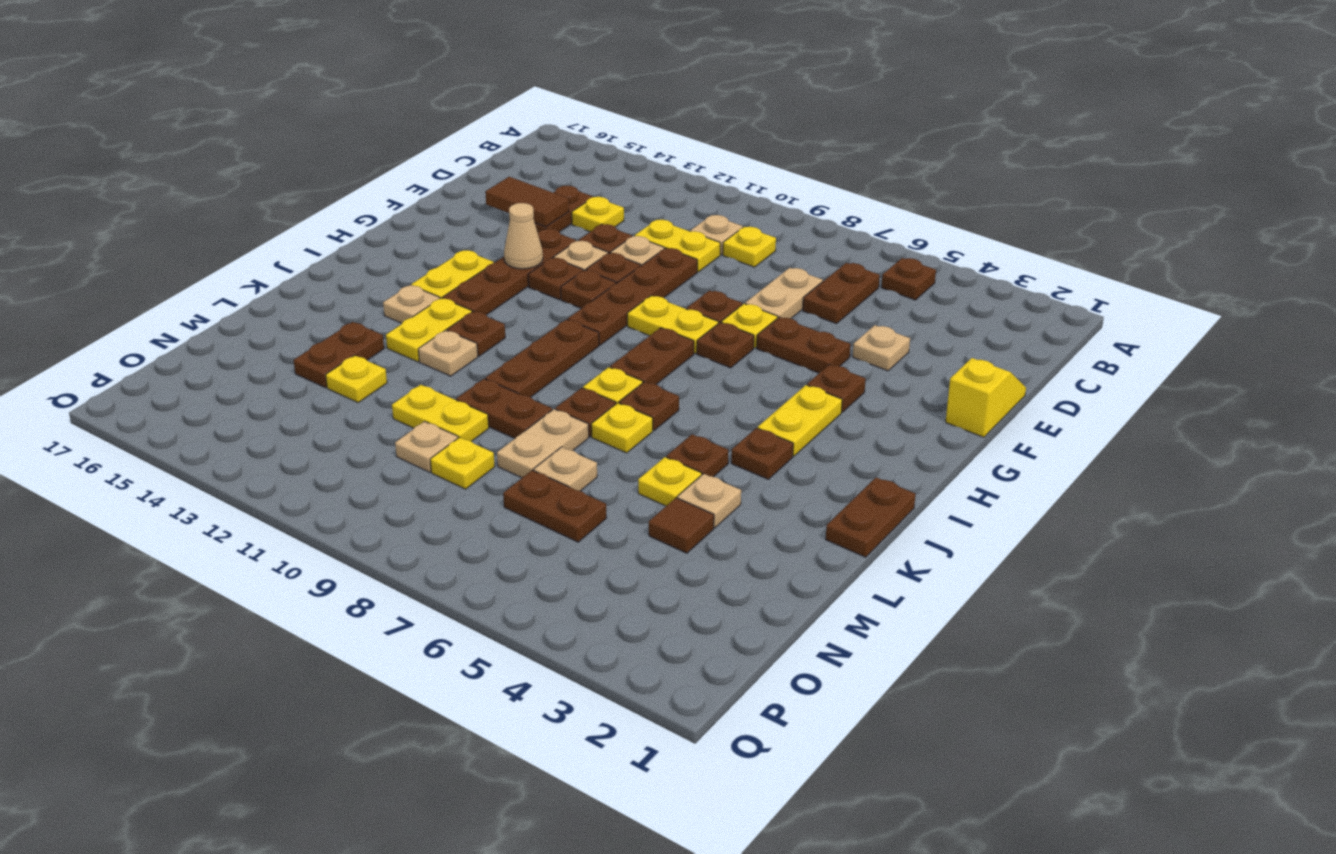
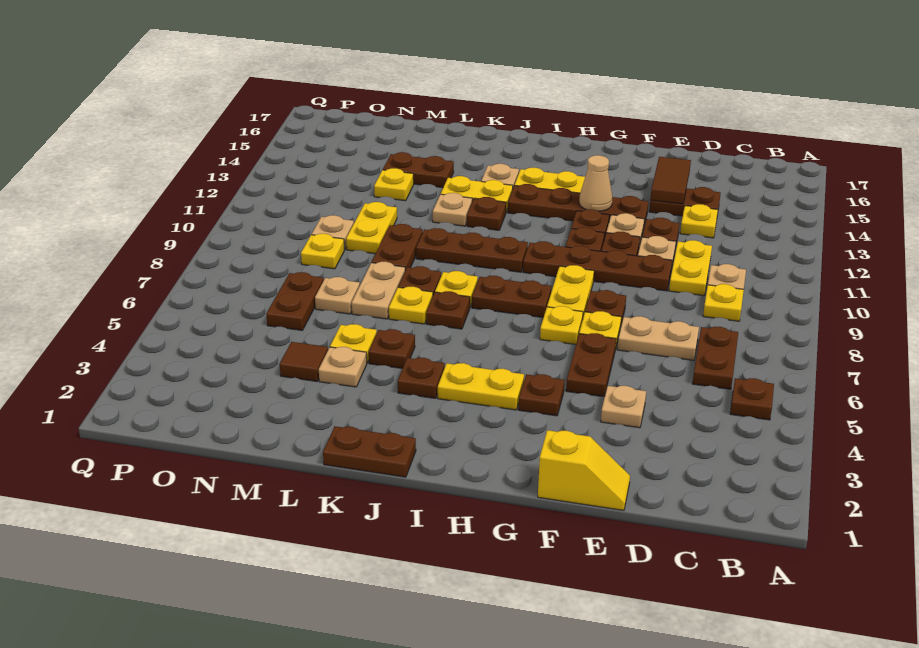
brown plate C6:D6 level 1 -> brown plate C6:C7 level 1
brown plate G7 level 1 -> yellow plate G7 level 1
tan plate L8:M8 level 1 -> tan plate L7:L8 level 1

